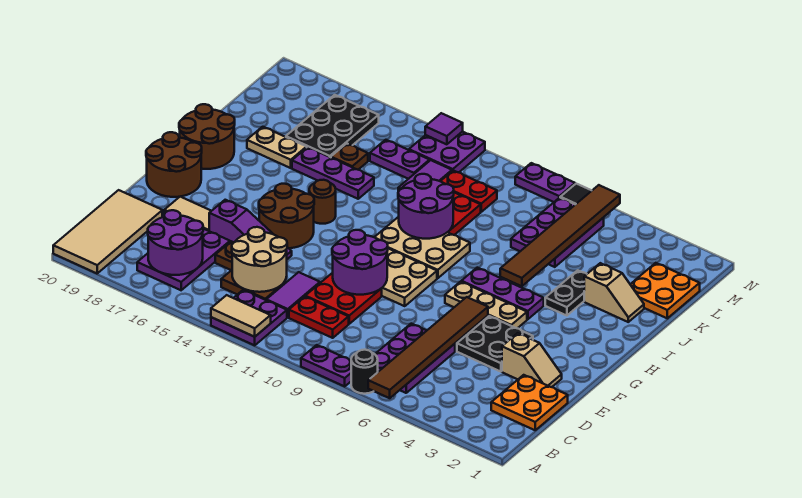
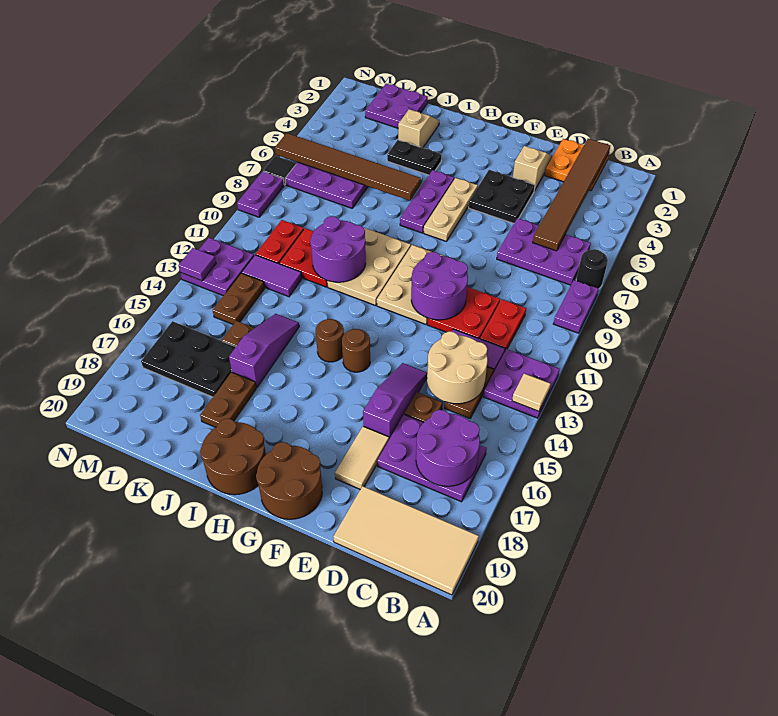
brown tile A6:F6 level 2 -> brown tile C1:C6 level 2
tan tile A12:A13 level 2 -> tan tile A13 level 2
brown round brick F14:G15 level 1 -> brown round brick G14 level 1
purple plate J14:J16 level 1 -> purple slope J14:J16 level 1 top 16
tan plate J17:J18 level 1 -> brown plate J17:J18 level 1
orange plate K1:L2 level 1 -> purple plate K1:L2 level 1
purple plate L13:L14 level 1 -> brown plate L13:L14 level 1

